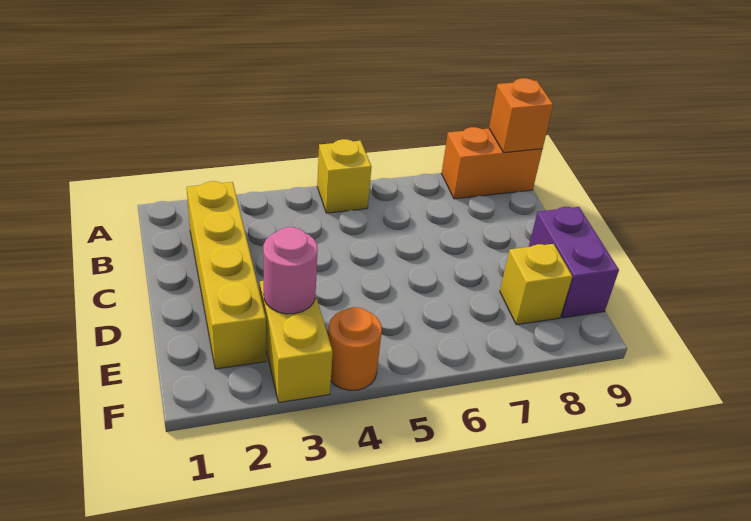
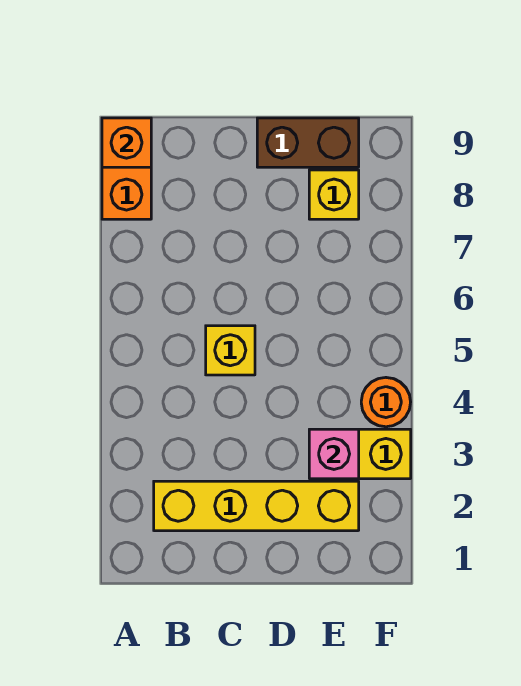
yellow brick A5 level 1 -> yellow brick C5 level 1
purple brick D9:E9 level 1 -> brown brick D9:E9 level 1
pink round brick E3 level 2 -> pink brick E3 level 2

